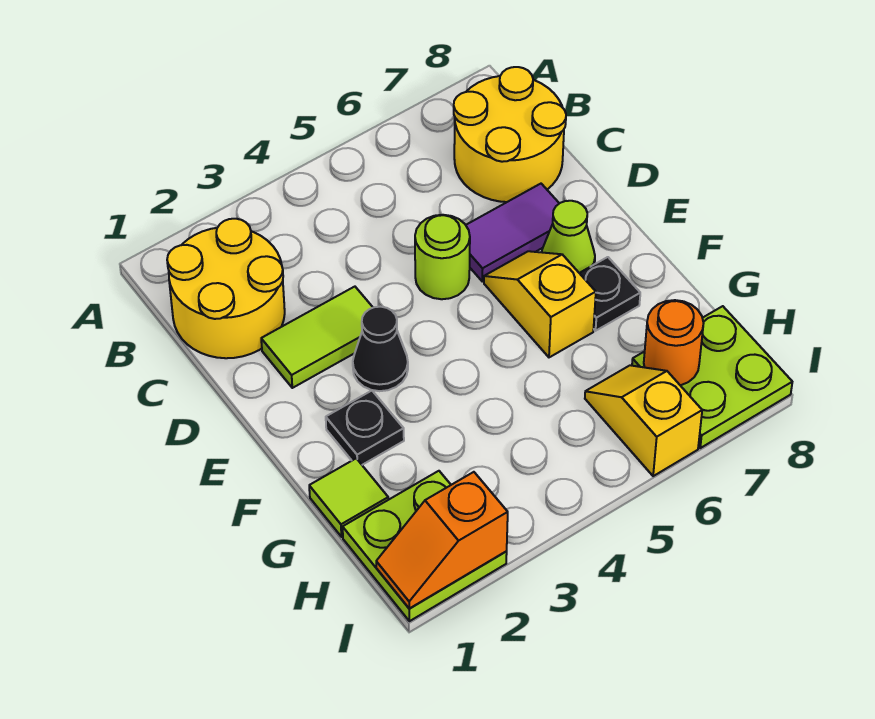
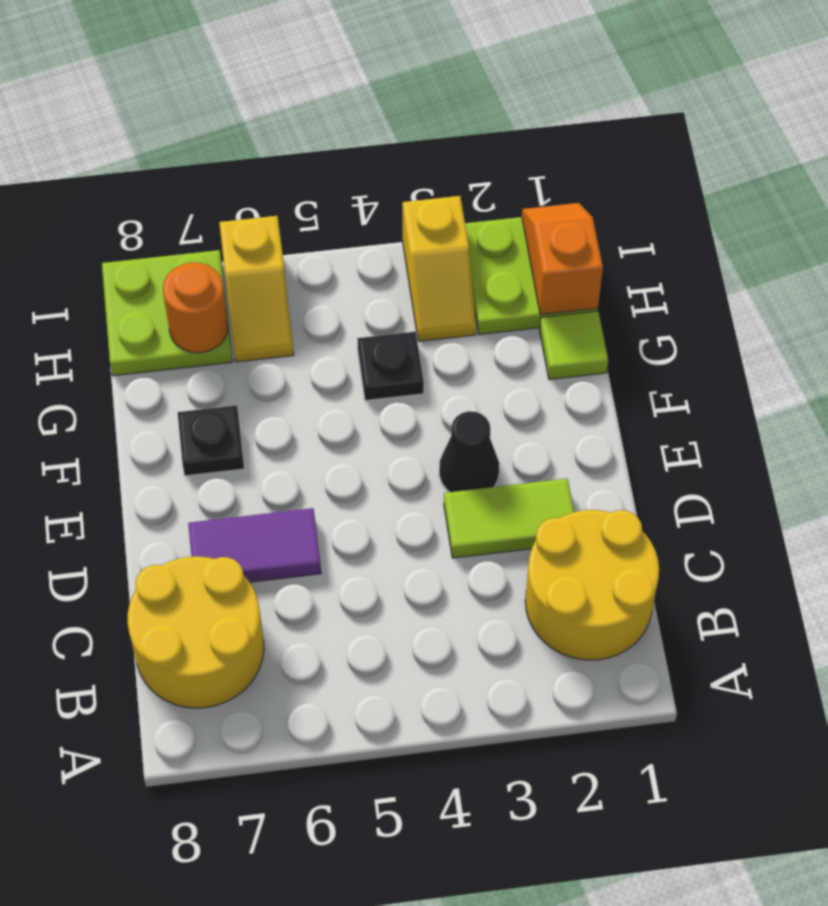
lime round brick D5 level 1 -> none
yellow slope E6:F6 level 1 top F -> yellow slope H3:I3 level 1 top I
lime cone E7 level 1 -> none
black plate F2 level 1 -> black plate G4 level 1
orange slope I1:I2 level 2 top 2 -> orange slope H1:I1 level 2 top H

